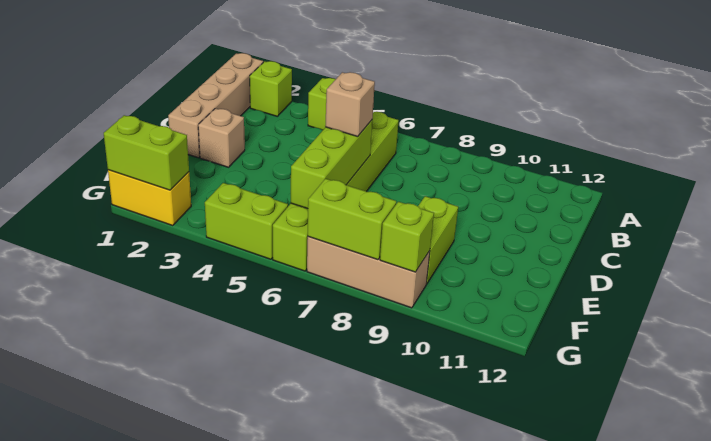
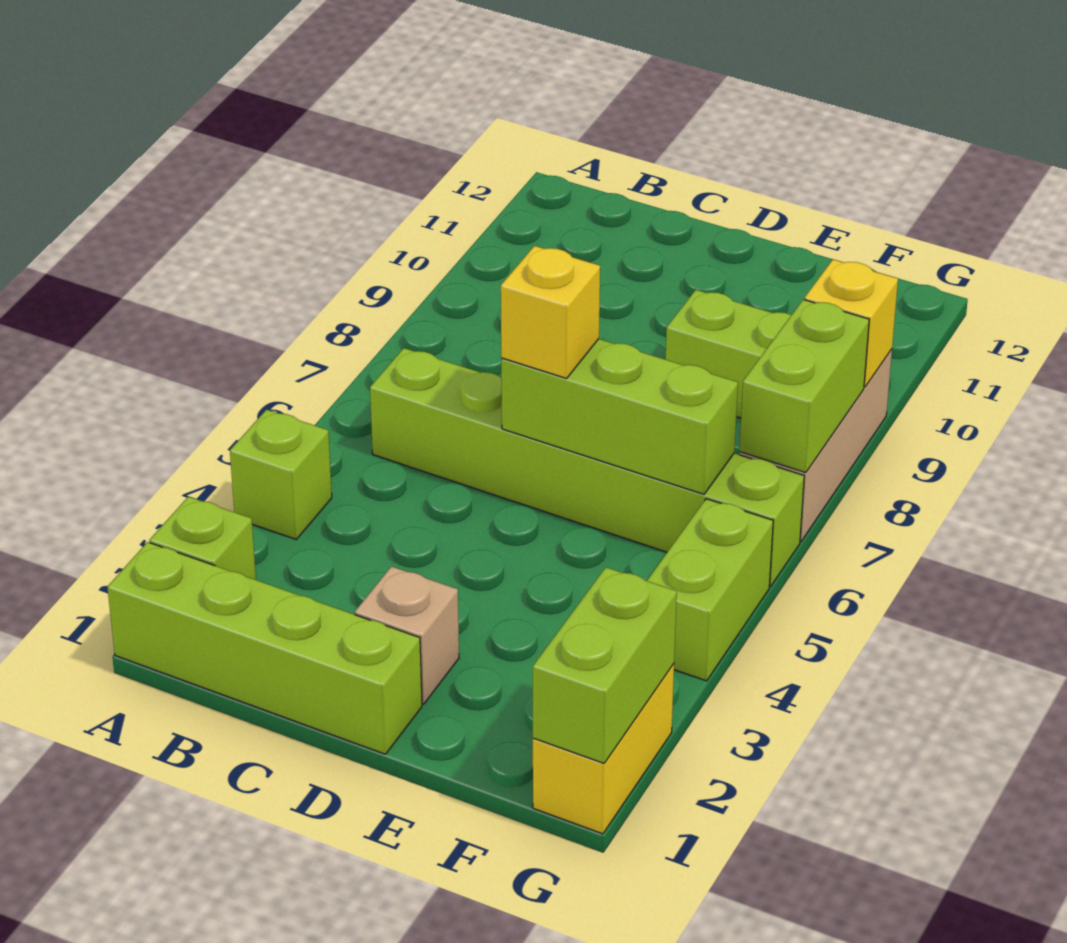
tan brick A1:D1 level 1 -> lime brick A1:D1 level 1
tan brick D6 level 3 -> yellow brick D6 level 3
lime brick G9 level 2 -> yellow brick G9 level 2

